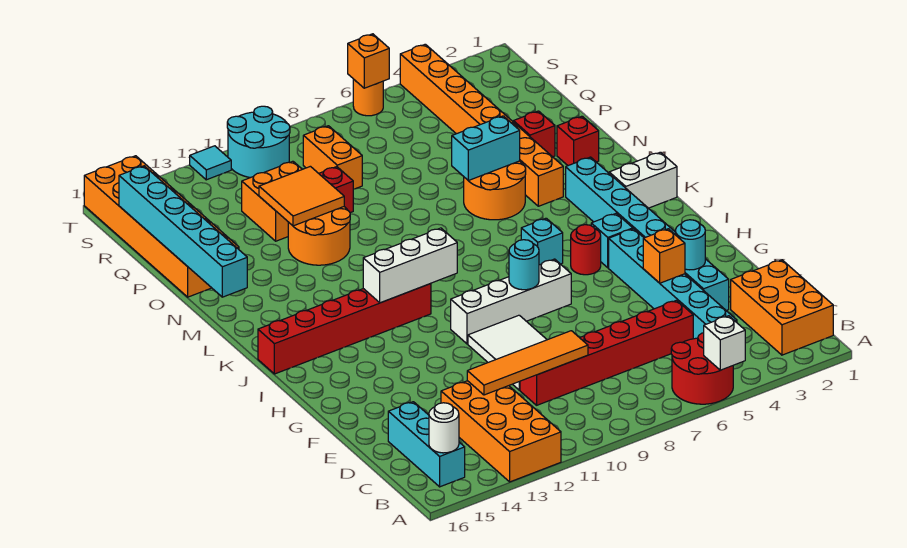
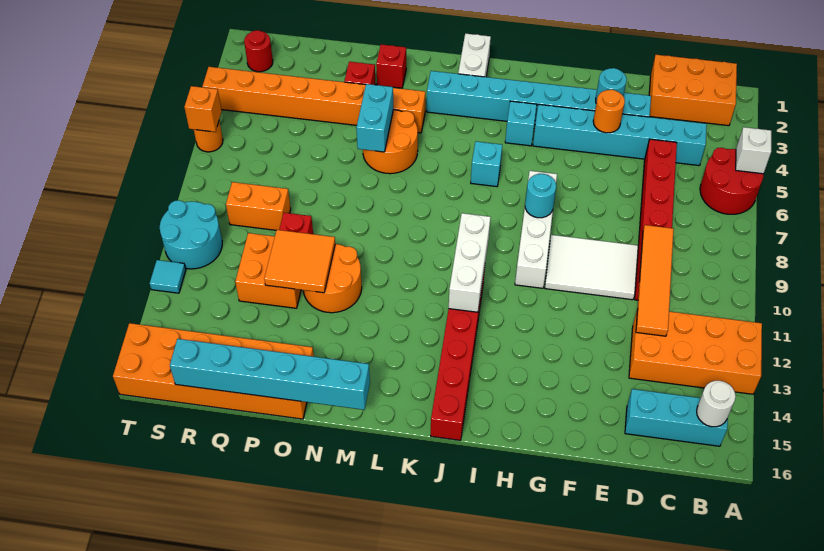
orange brick F4 level 2 -> orange round brick F4 level 2
red round brick I5 level 1 -> red round brick S2 level 1

